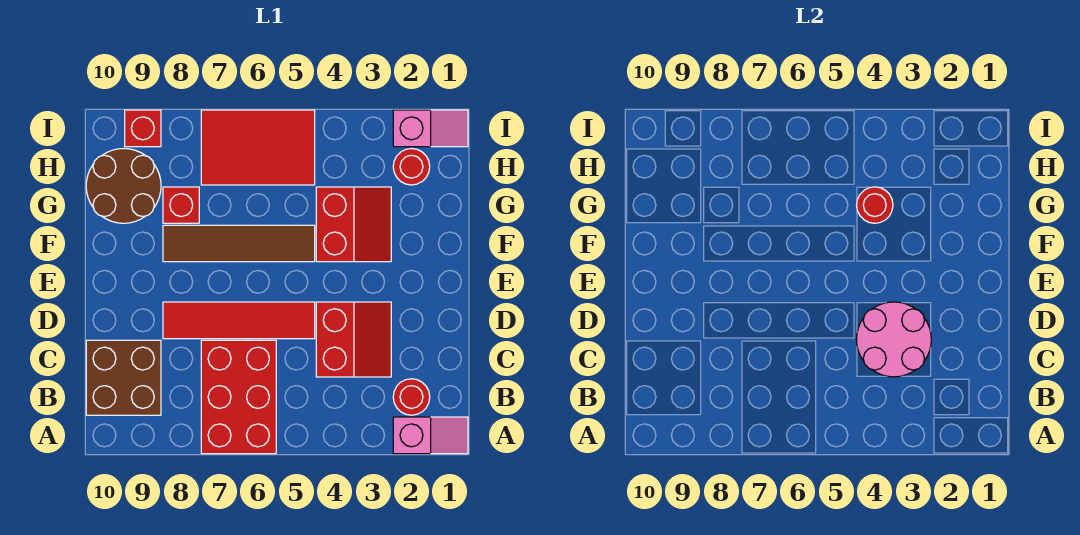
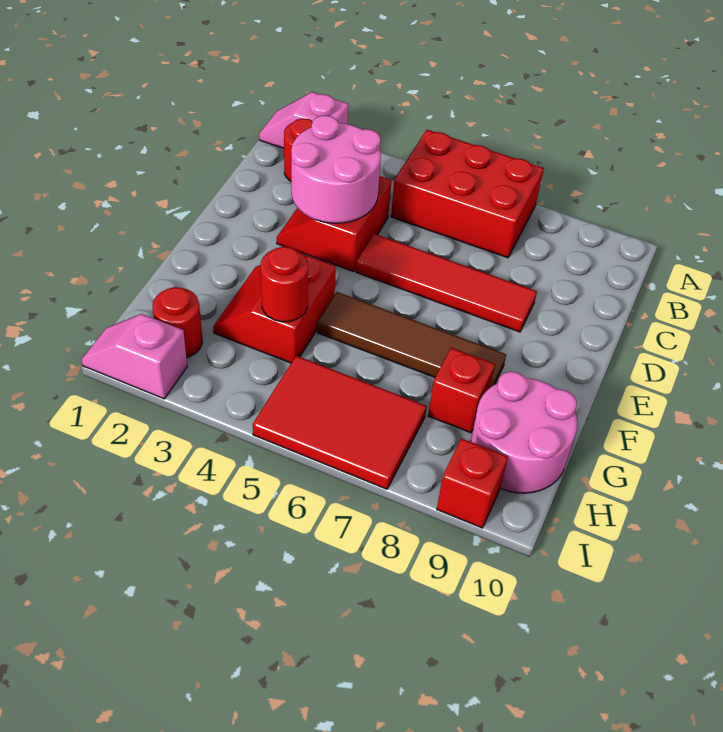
red brick A6:C7 level 1 -> red brick A5:B7 level 1
brown brick B9:C10 level 1 -> none
brown round brick G9:H10 level 1 -> pink round brick G9:H10 level 1

